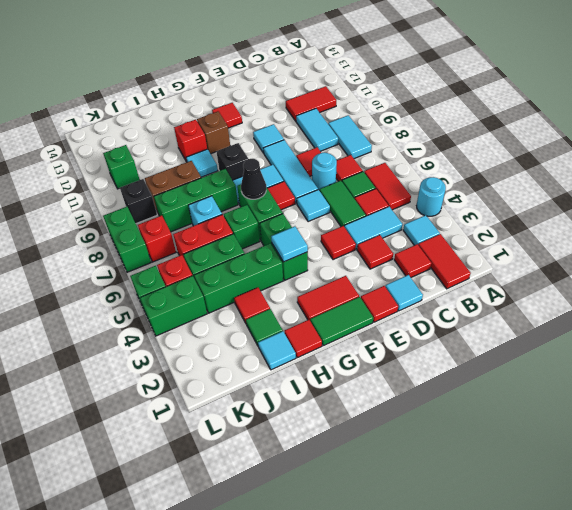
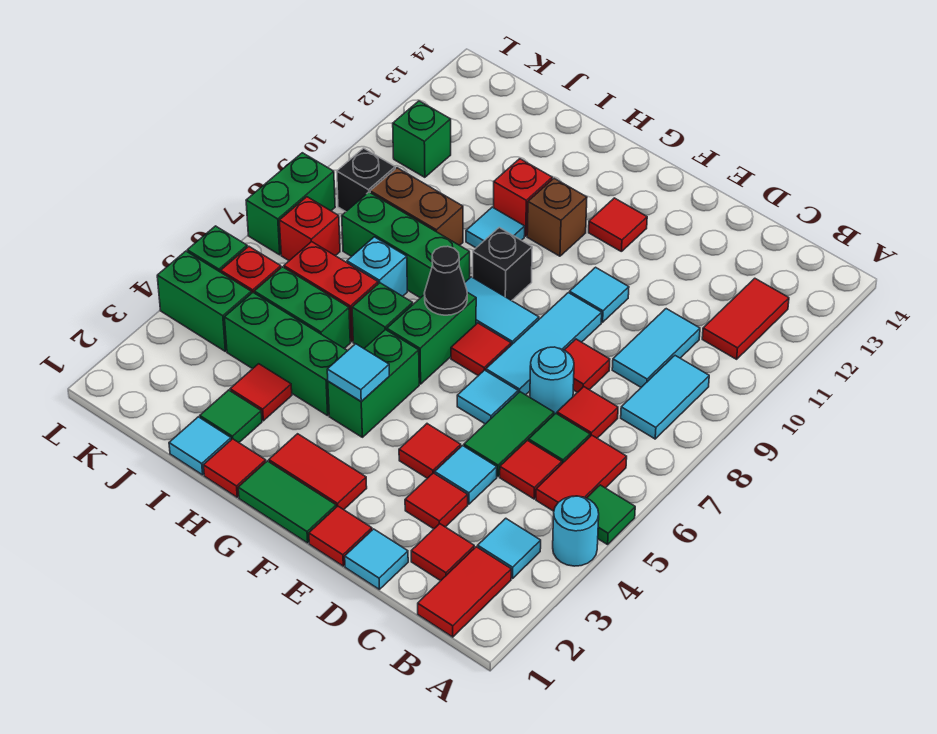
none -> green tile A5 level 1
red tile B11:C11 level 1 -> red tile B11:B12 level 1
cyan tile C4:D4 level 1 -> cyan tile D4 level 1

